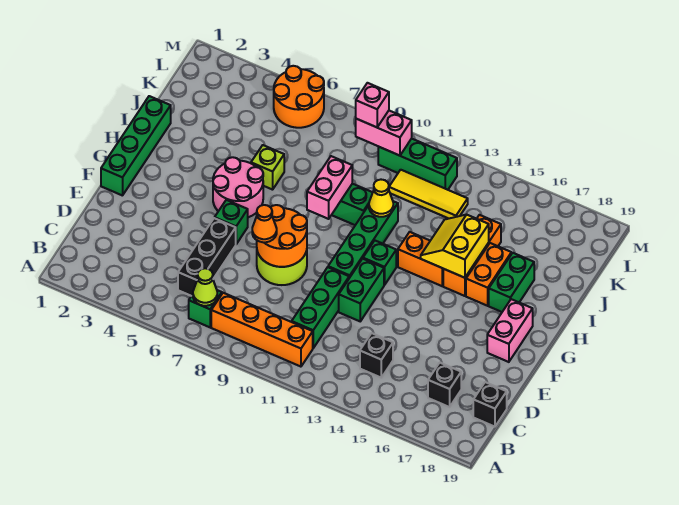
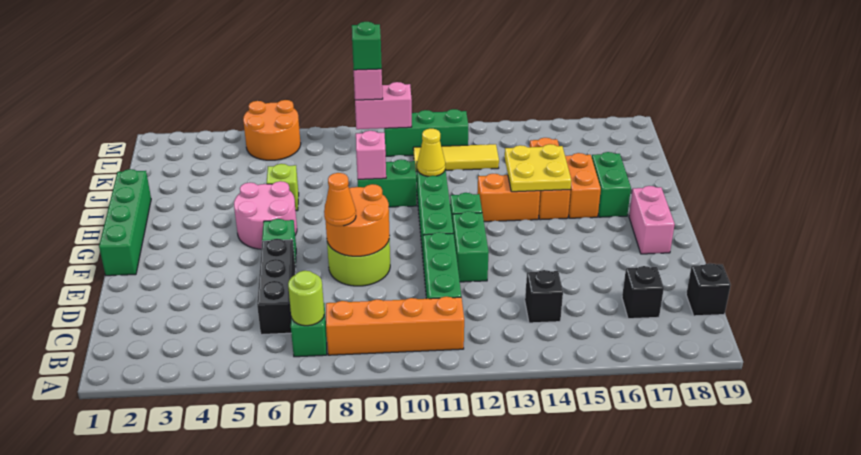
lime cone B7 level 2 -> lime round brick B7 level 2
pink brick H9:I9 level 2 -> pink brick I9 level 2
yellow slope H14:I15 level 2 top 15 -> yellow plate H14:I15 level 2
none -> green brick L9 level 4

